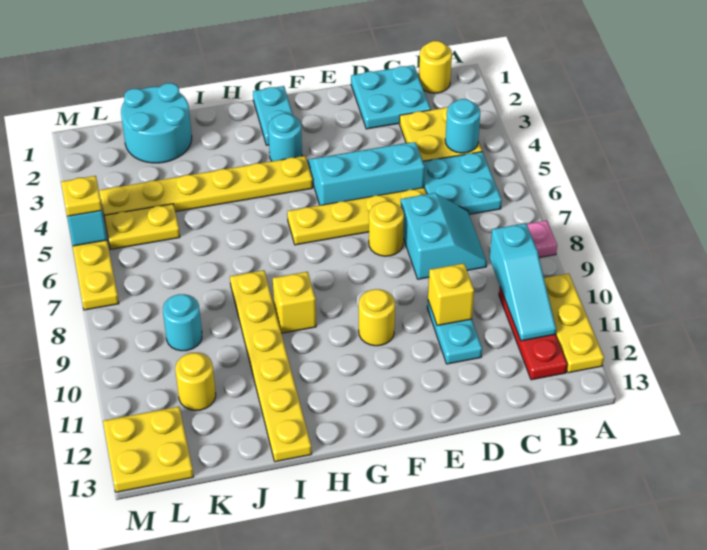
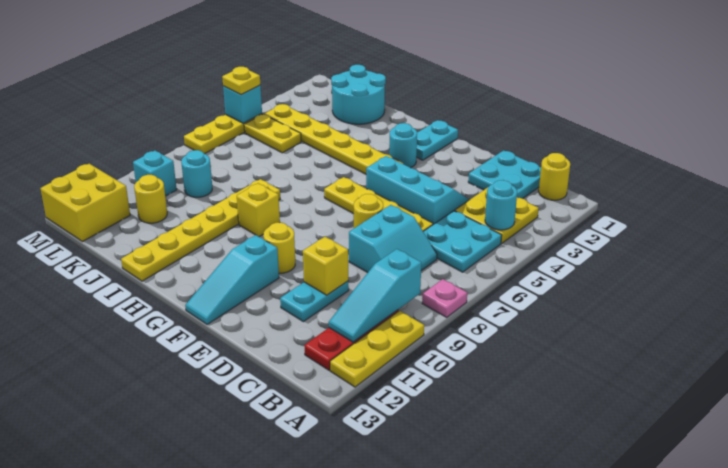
none -> cyan slope F11:F13 level 1 top 11
none -> cyan brick L10 level 1
yellow plate L12:M13 level 1 -> yellow brick L12:M13 level 1

